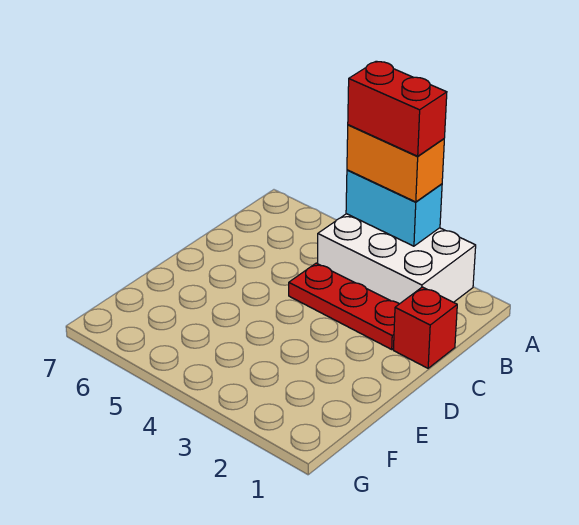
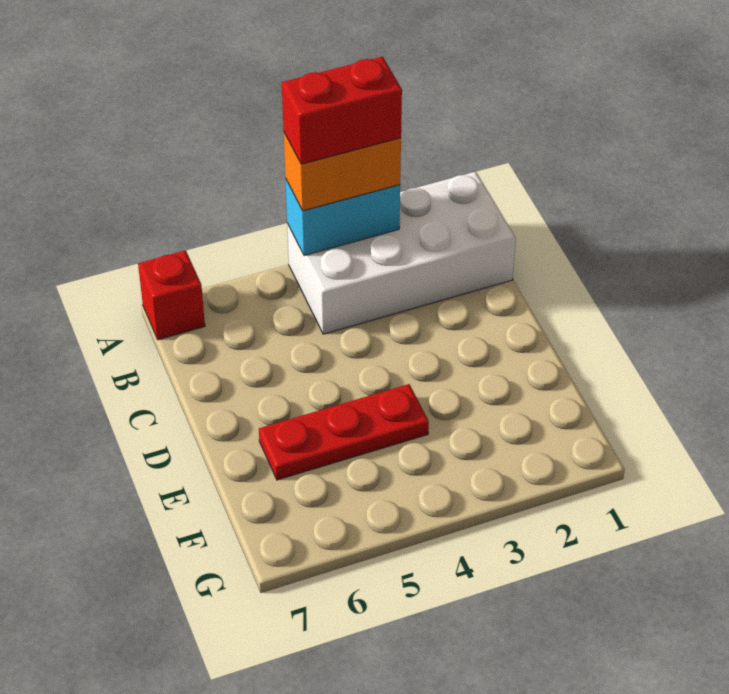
white brick A2:B4 level 1 -> white brick A1:B4 level 1
red brick C1 level 1 -> red brick A7 level 1
red plate C2:C4 level 1 -> red plate E4:E6 level 1

